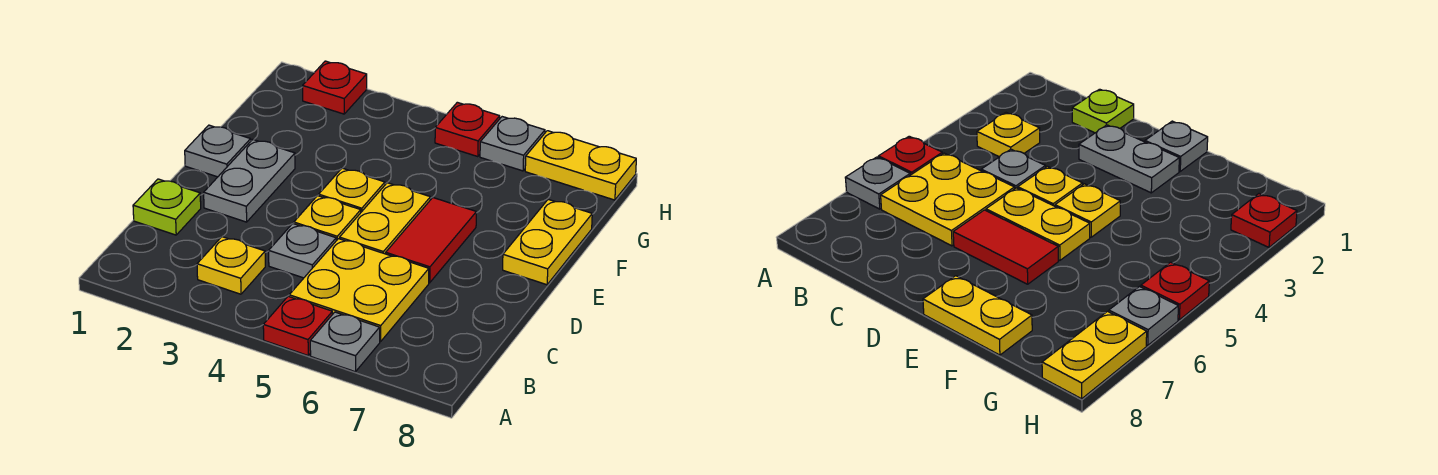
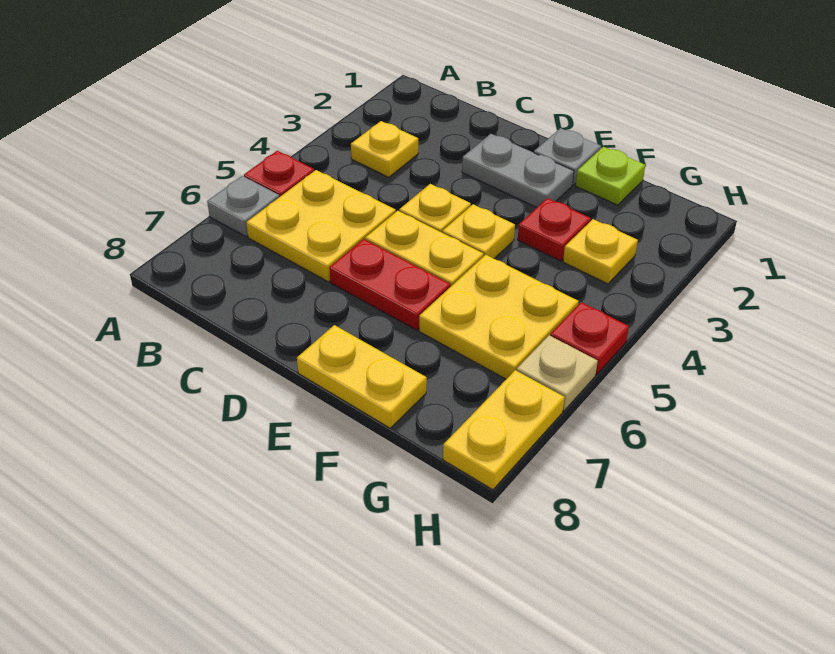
lime plate C1 level 1 -> lime plate F1 level 1
grey plate C4 level 1 -> none
red tile D6:E6 level 1 -> red plate D6:E6 level 1
none -> yellow plate F5:G6 level 1
none -> yellow plate G3 level 1
red plate H2 level 1 -> red plate F3 level 1
grey plate H6 level 1 -> tan plate H6 level 1

